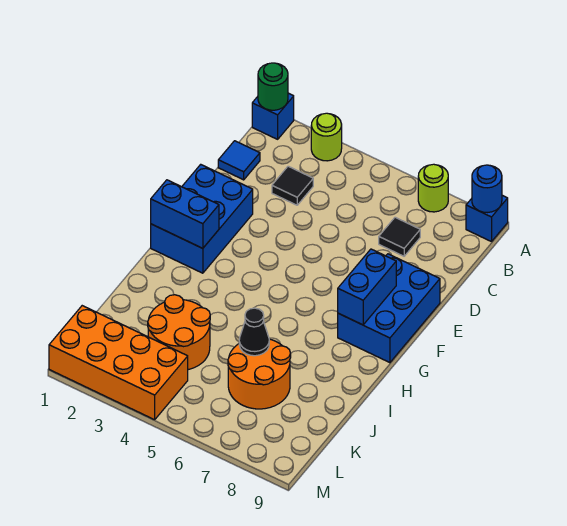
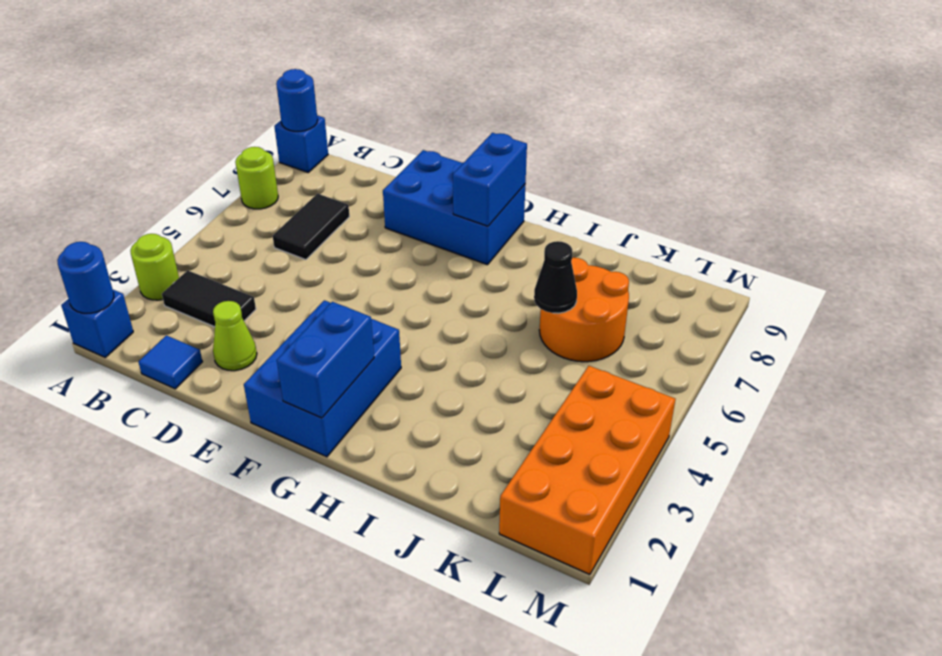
green round brick A1 level 2 -> blue round brick A1 level 2
black tile C3 level 1 -> black tile B3:C3 level 1
black tile C7 level 1 -> black tile C6:C7 level 1
none -> lime cone D2 level 1
blue brick E1:G2 level 1 -> blue brick F1:G3 level 1
blue brick F8:G8 level 2 -> blue brick G8:G9 level 2
orange round brick J3:K4 level 1 -> none

